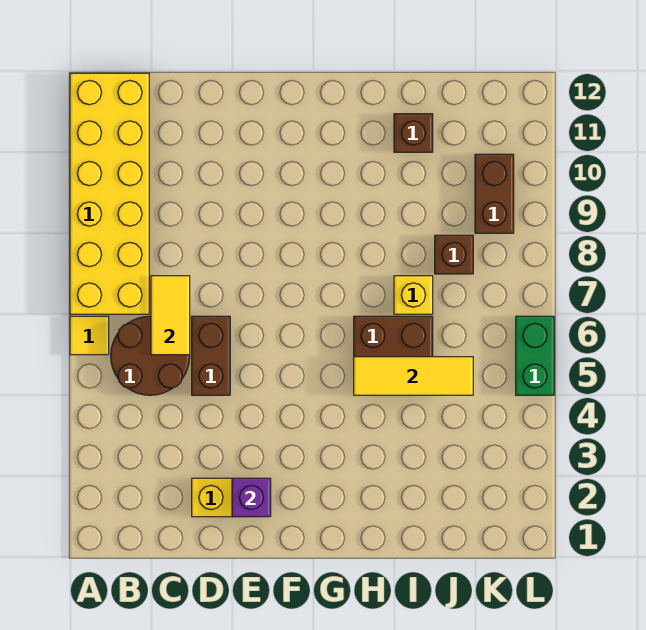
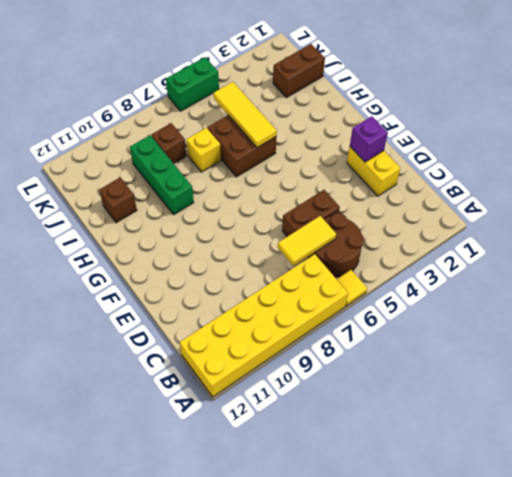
none -> green brick H9:J9 level 1
brown brick K9:K10 level 1 -> brown brick J1:J2 level 1

